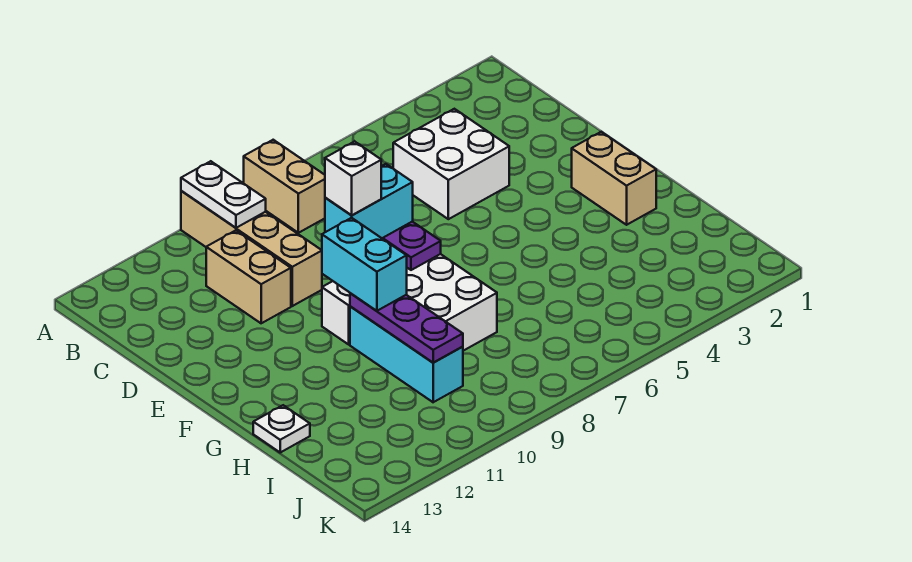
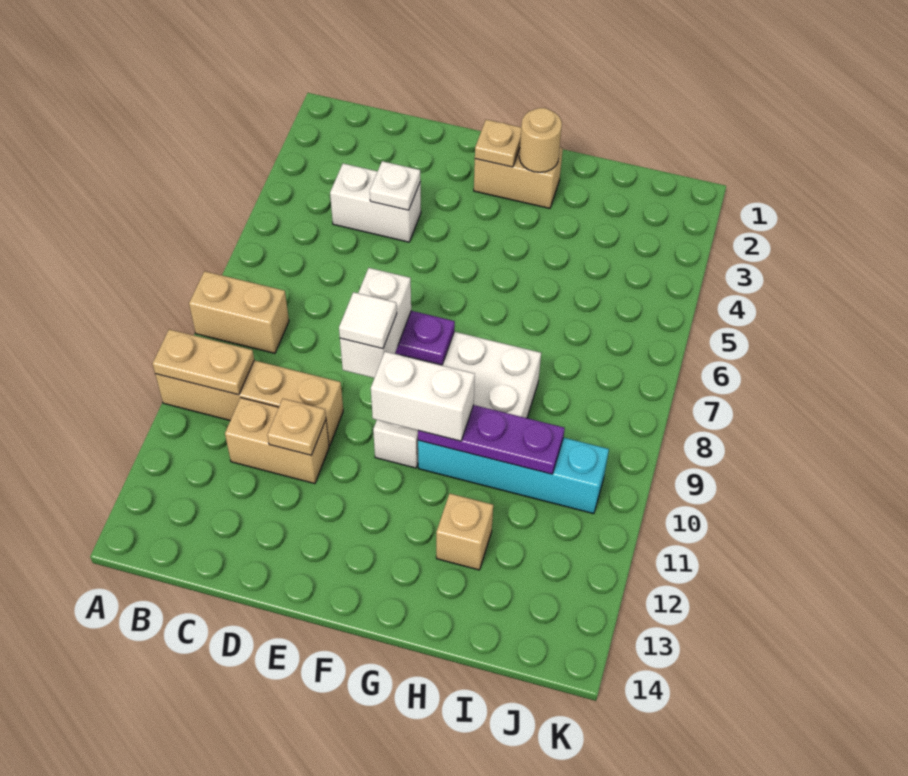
white plate A10:B10 level 2 -> tan plate A10:B10 level 2
white brick C4:D5 level 1 -> white brick C4:D4 level 1
none -> tan plate D11 level 2
cyan brick E8:E9 level 3 -> white brick E8:E9 level 3
white brick E9 level 4 -> white tile E9 level 4
none -> tan plate F2 level 2
cyan brick F10:G10 level 3 -> white brick F10:G10 level 3
none -> tan round brick G2 level 2
cyan brick G10:I10 level 1 -> cyan brick G10:J10 level 1
none -> tan brick H12 level 1
white plate H14 level 1 -> white plate D4 level 2

